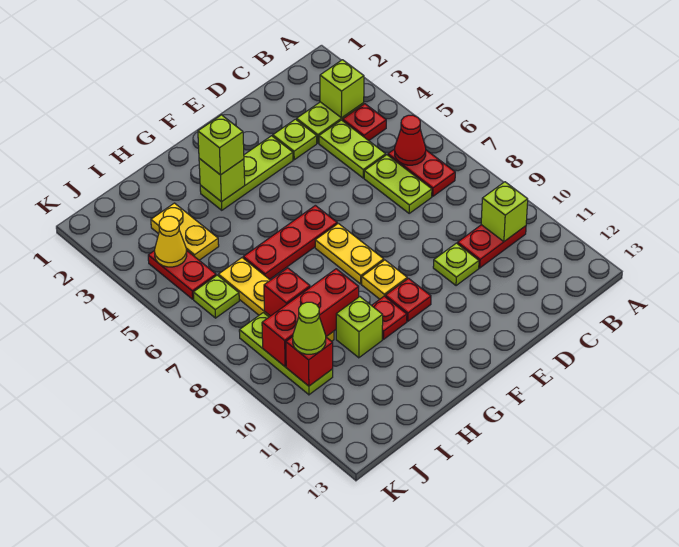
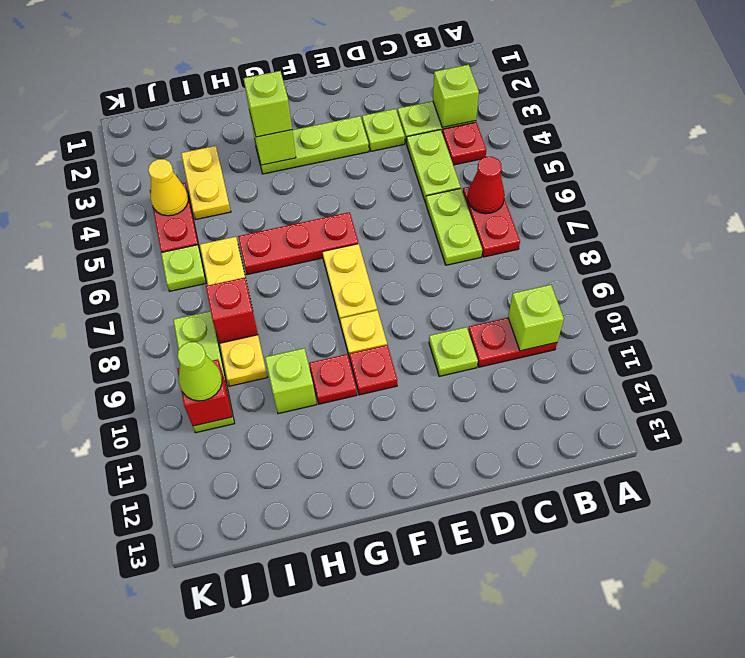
red brick H9:J9 level 2 -> none

